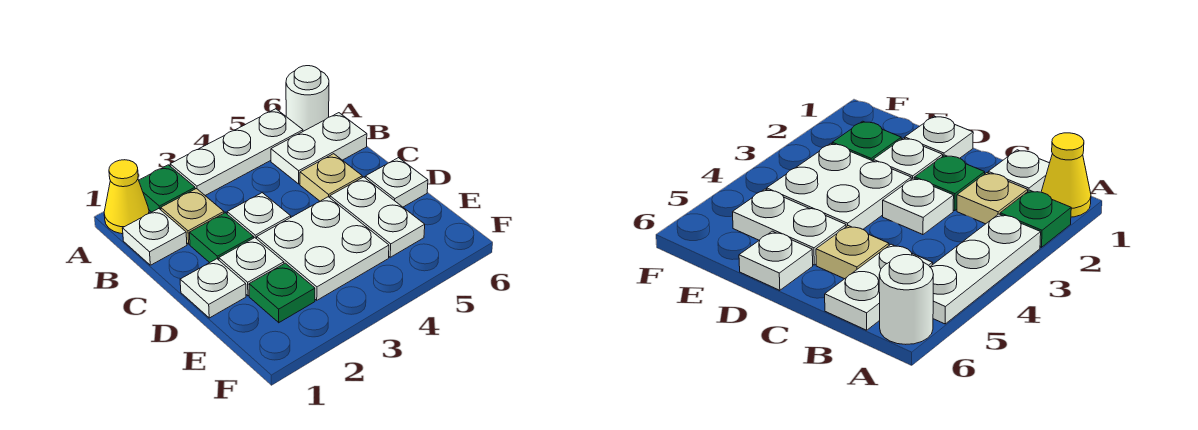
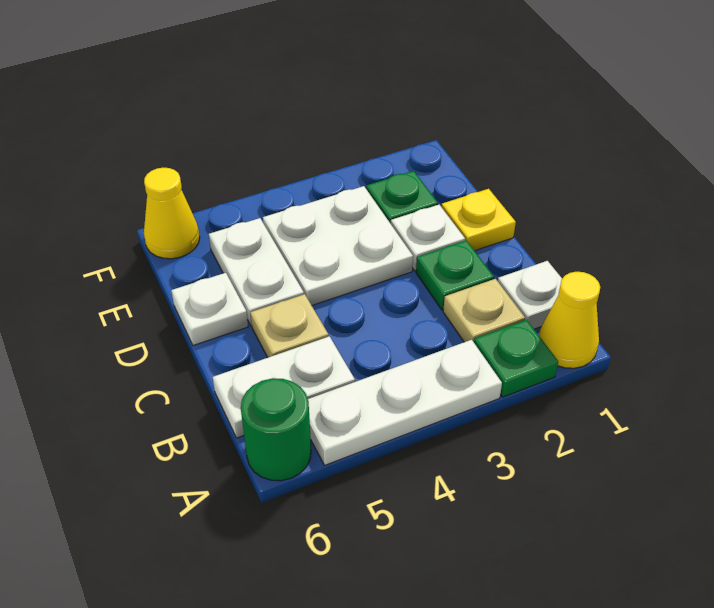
white round brick A6 level 1 -> green round brick A6 level 1
white plate C3 level 1 -> none
white plate D1 level 1 -> yellow plate D1 level 1
none -> yellow cone F6 level 1

